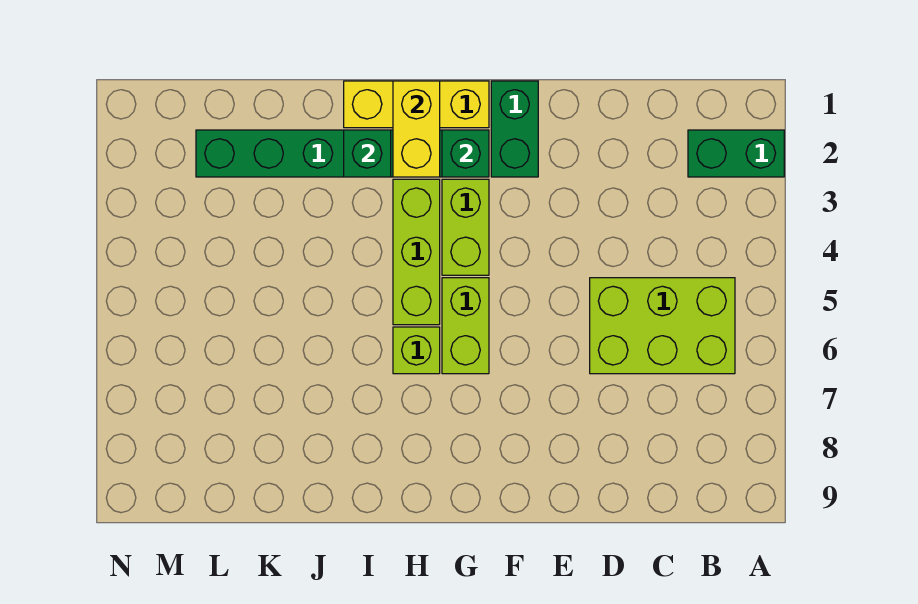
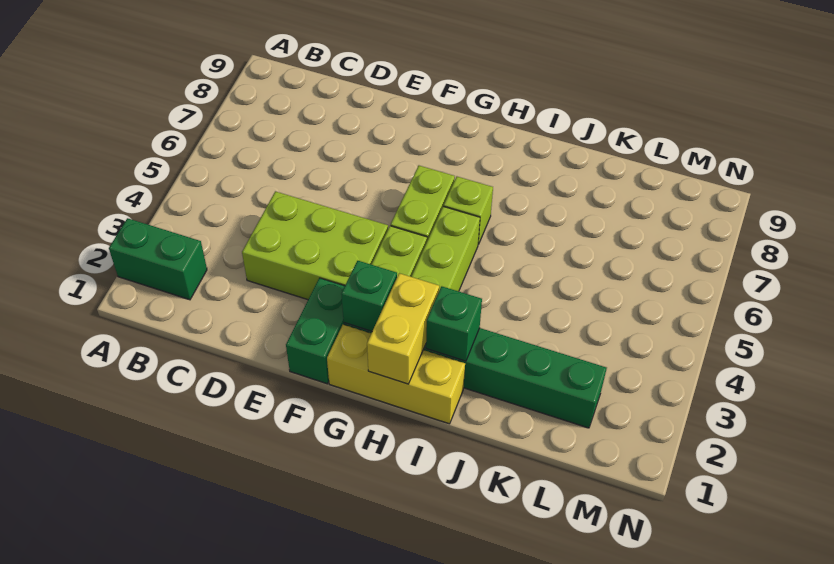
lime brick B5:D6 level 1 -> lime brick D3:F4 level 1

